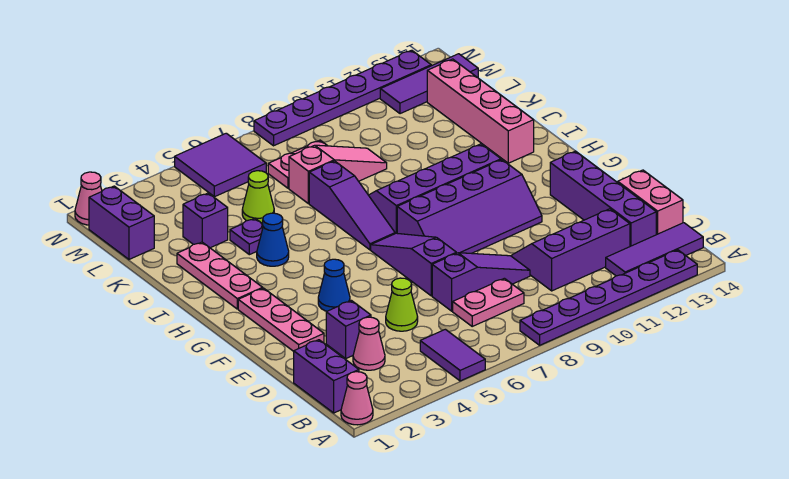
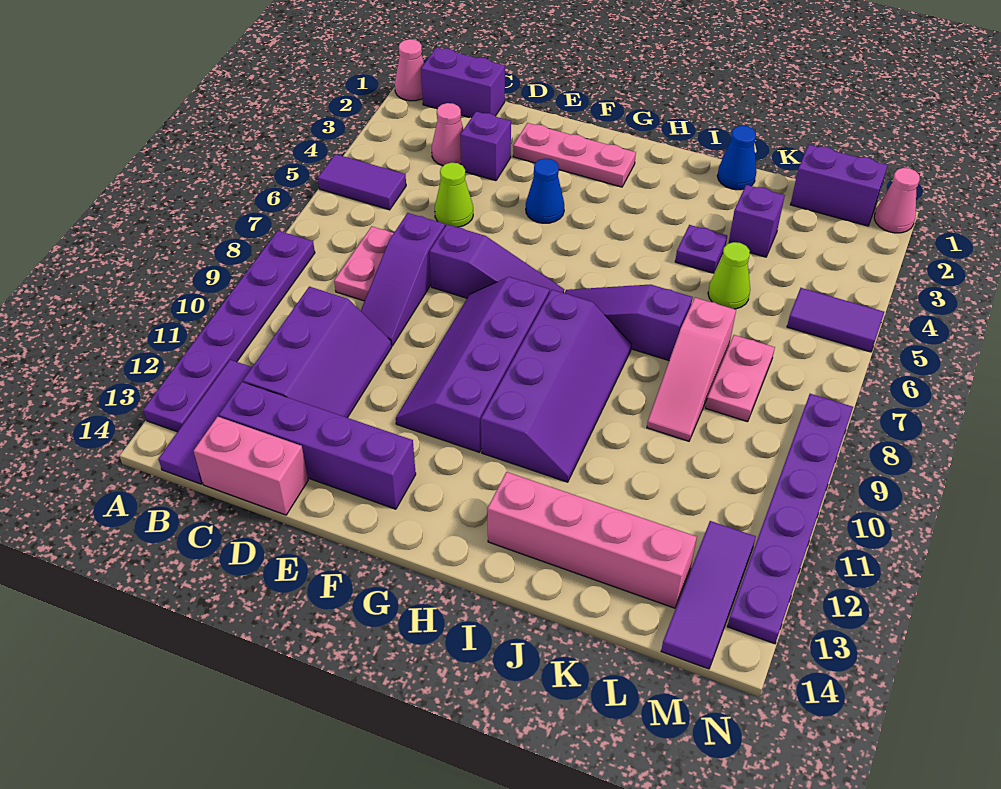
pink plate H2:J2 level 1 -> none
blue cone I4 level 1 -> blue cone J1 level 1
purple tile M5:N6 level 1 -> purple tile M5:N5 level 1

